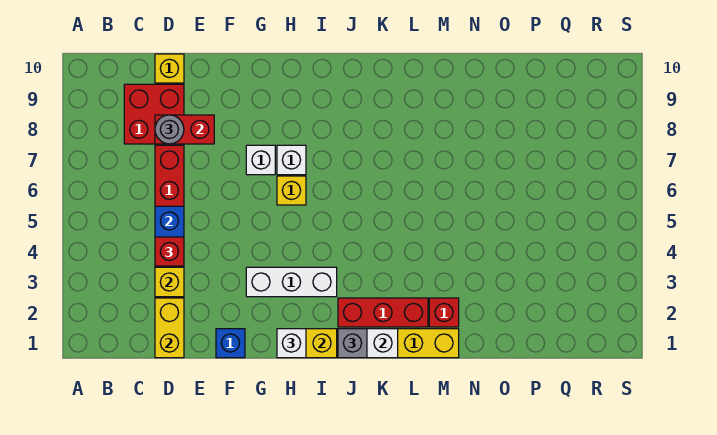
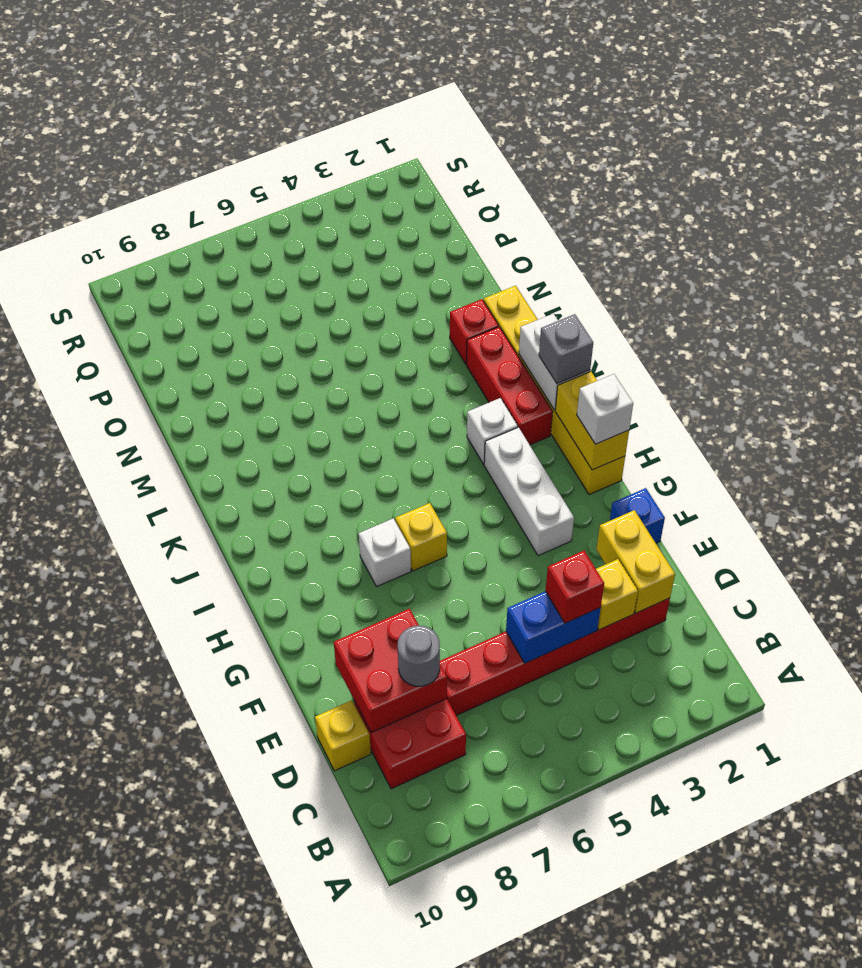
yellow brick D1:D2 level 2 -> yellow brick D2:E2 level 2
red brick D8:E8 level 2 -> red brick D8:E9 level 2
white brick G7 level 1 -> white brick J3 level 1

